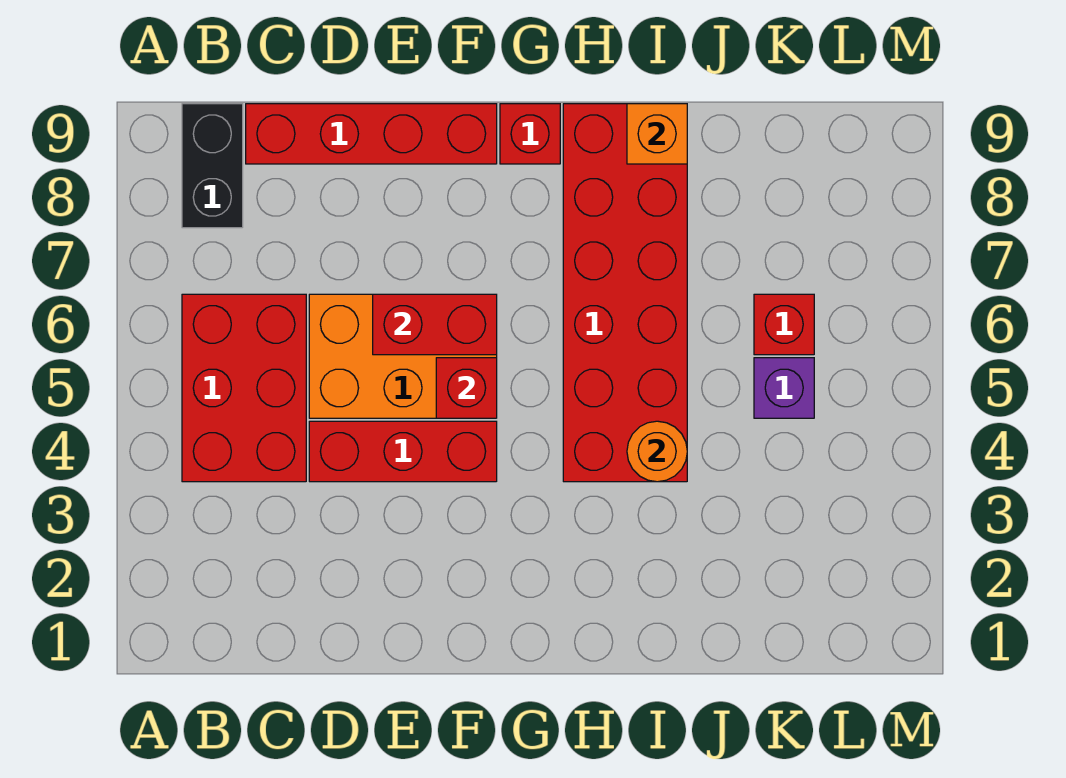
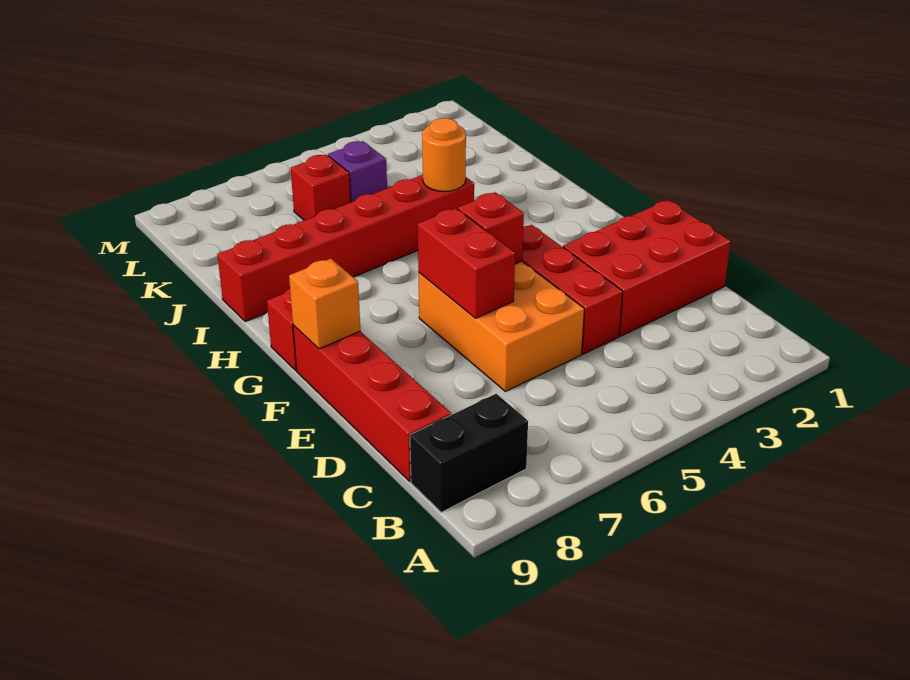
red brick B4:C6 level 1 -> red brick D1:E3 level 1
red brick H4:I9 level 1 -> red brick I4:I9 level 1
orange brick I9 level 2 -> orange brick F9 level 2

